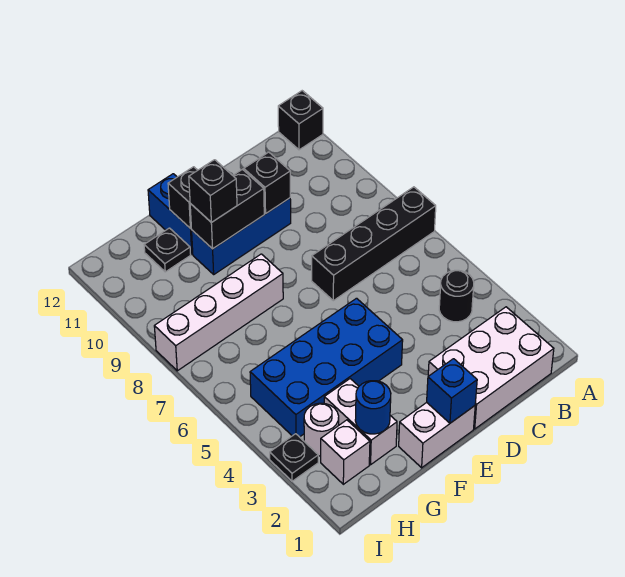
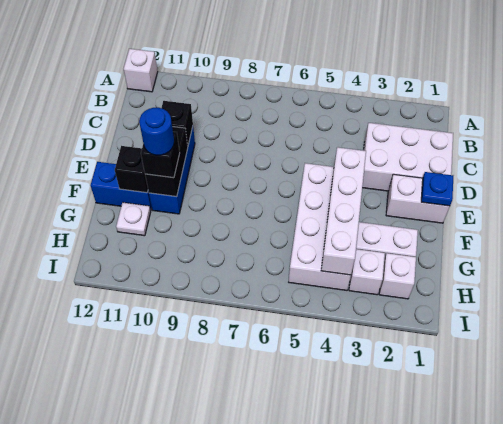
black brick A7:D7 level 1 -> none
black brick A12 level 1 -> white brick A12 level 1
white brick B1:D2 level 1 -> white brick C1:D3 level 1
black round brick B4 level 1 -> none
white brick E1:F1 level 1 -> white brick E1:E2 level 1
blue brick E1 level 2 -> blue plate E1 level 2
blue brick E4:H5 level 1 -> white brick E4:H5 level 1
white brick F8:I8 level 1 -> white brick E4:H4 level 2
blue round brick G2 level 2 -> blue round brick F10 level 4
black plate G11 level 1 -> white plate G11 level 1
white round brick H3 level 1 -> white brick H3 level 1
black plate I3 level 1 -> none

